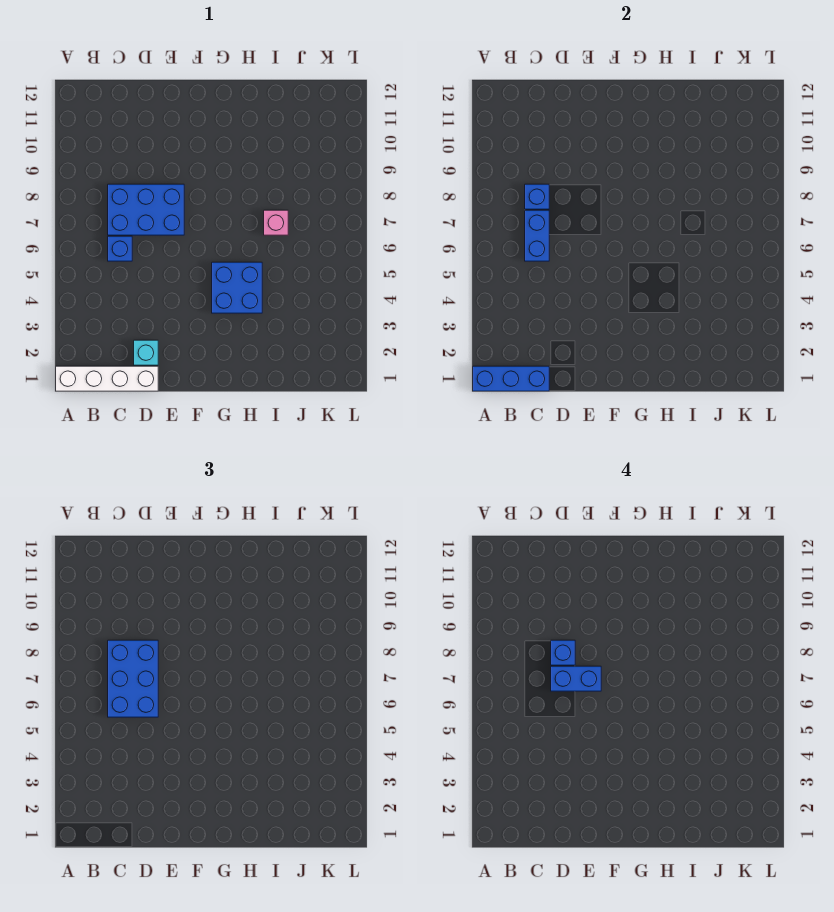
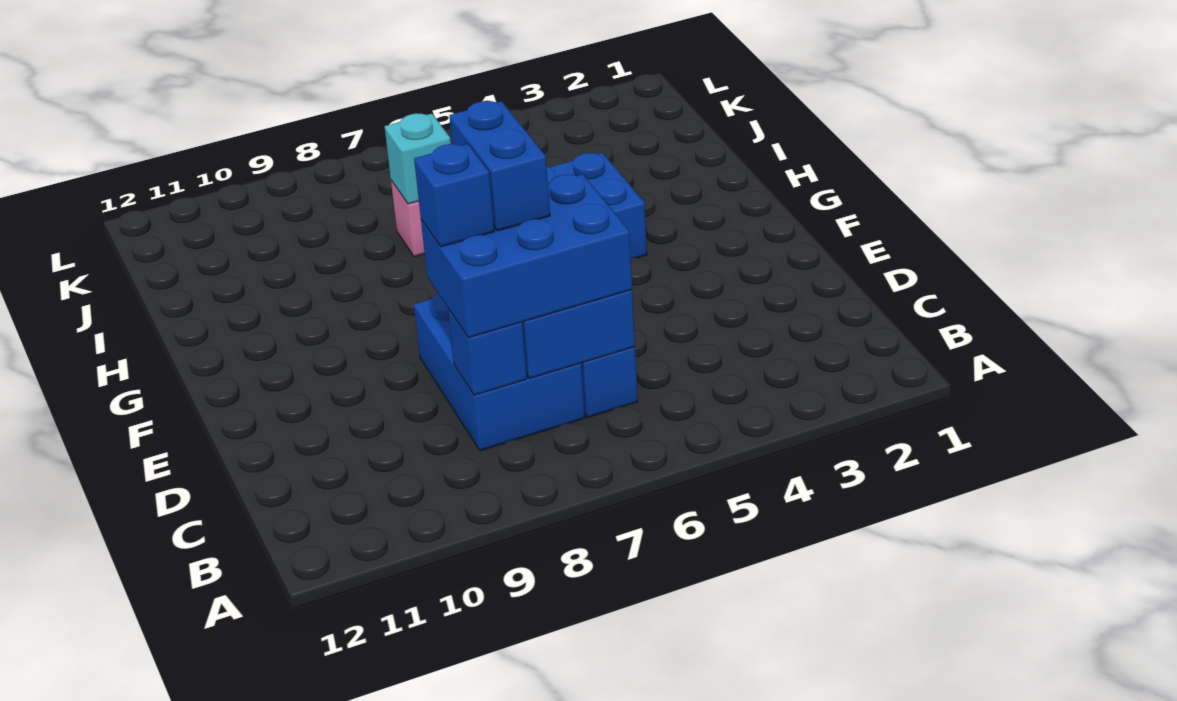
white brick A1:D1 level 1 -> none
blue brick A1:C1 level 2 -> none
cyan brick D2 level 1 -> cyan brick I7 level 2

